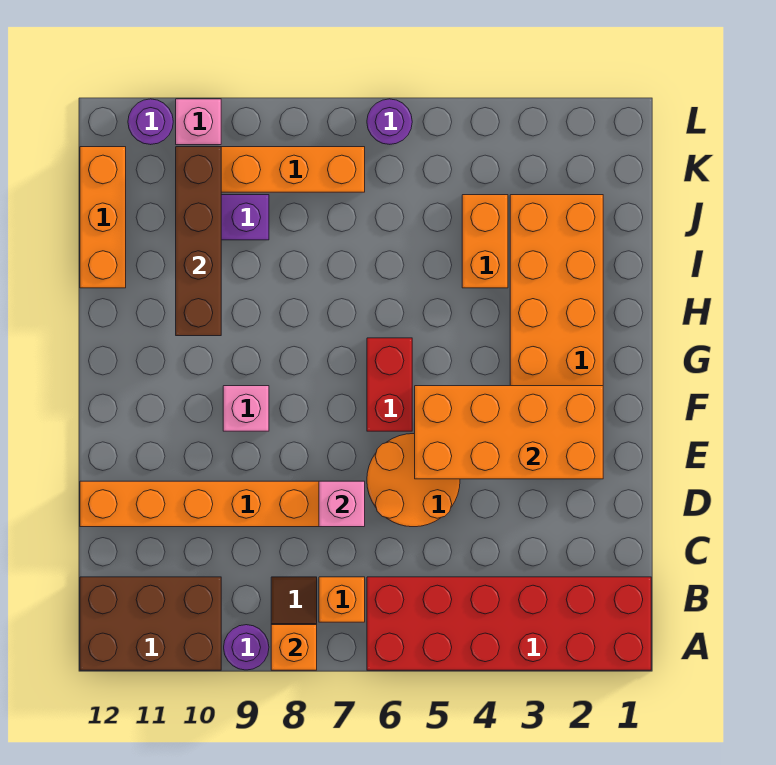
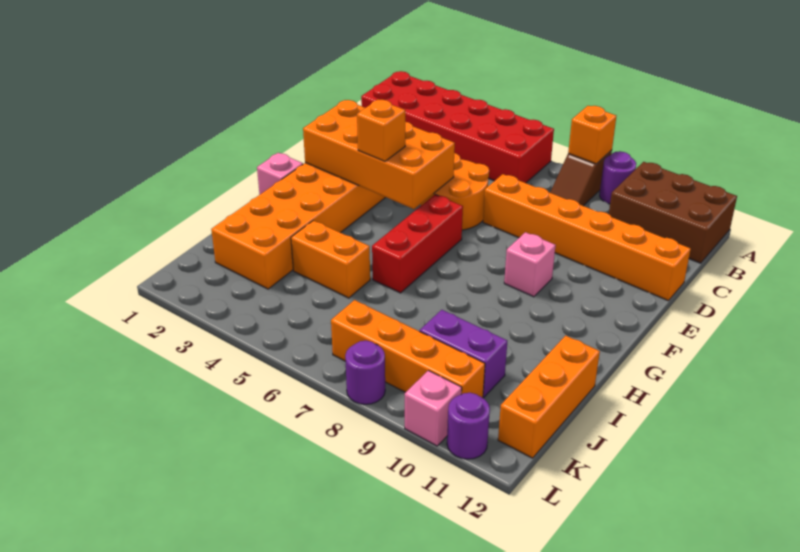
orange brick B7 level 1 -> orange brick F4 level 3
pink brick D7 level 2 -> pink brick G1 level 1
red brick F6:G6 level 1 -> red brick F6:H6 level 1
brown brick H10:K10 level 2 -> none
orange brick I4:J4 level 1 -> orange brick I4:I5 level 1
purple round brick L6 level 1 -> purple round brick L8 level 1

